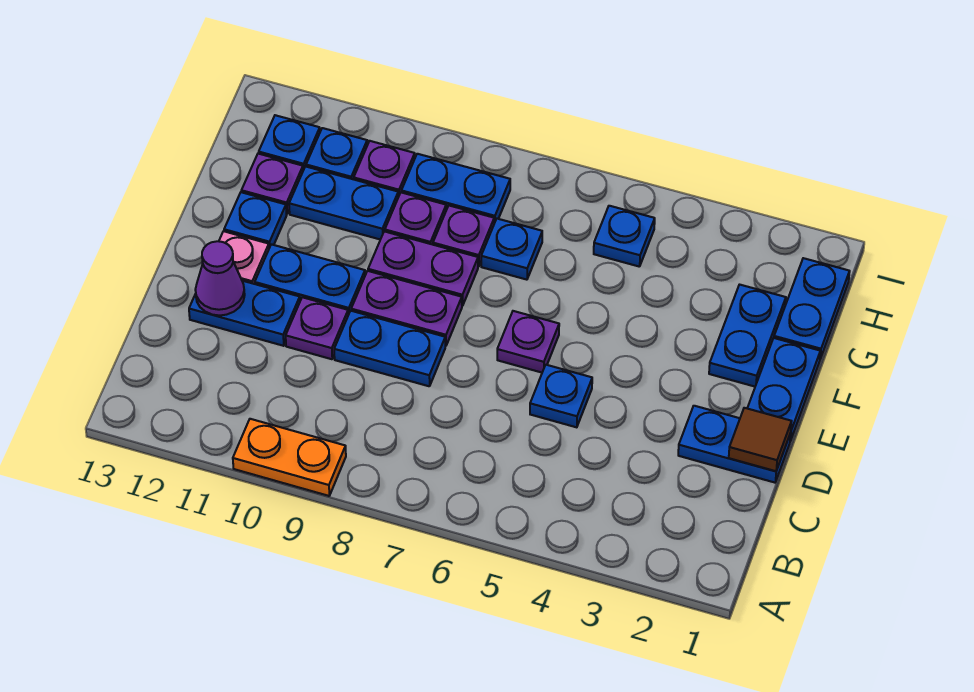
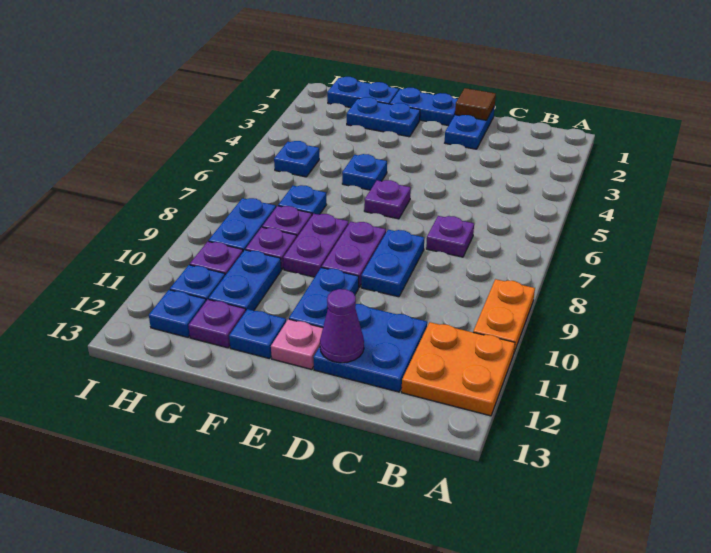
none -> orange plate A11:B12 level 1
blue plate D5 level 1 -> blue plate F5 level 1
purple plate D10 level 1 -> purple plate C7 level 1
blue plate D11:D12 level 1 -> blue plate C11:D12 level 1

